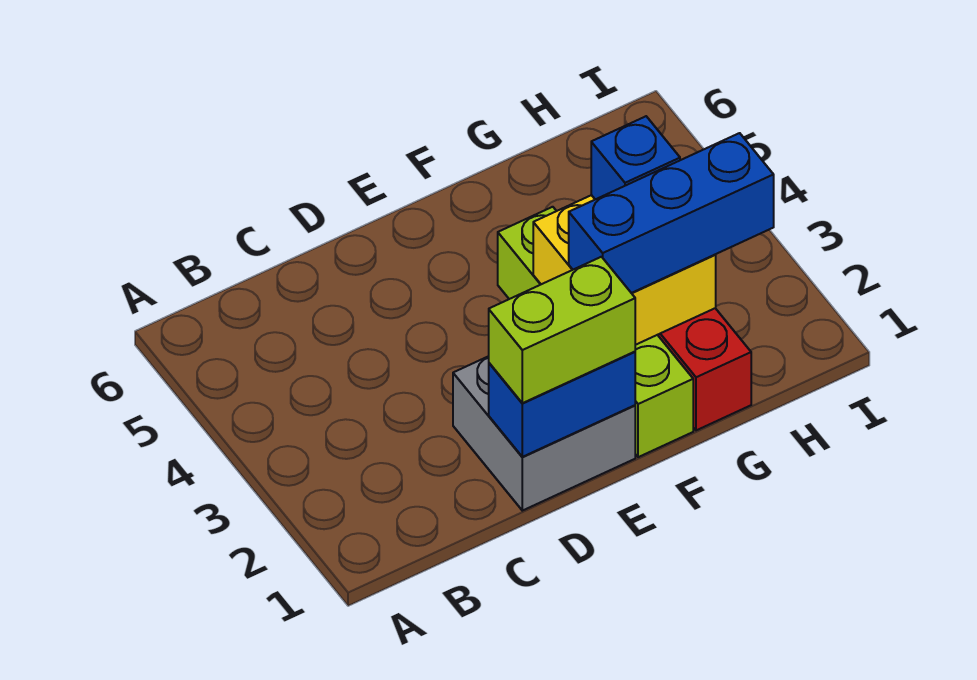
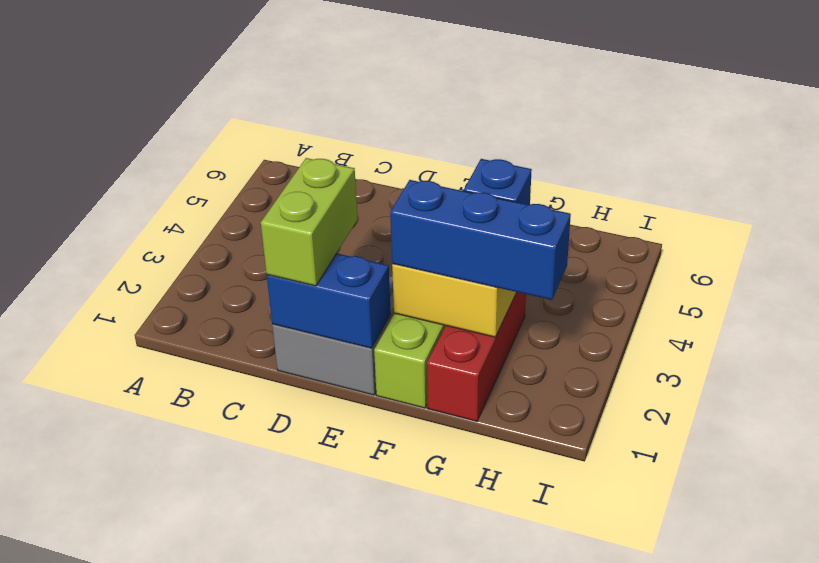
lime brick D1:E1 level 3 -> lime brick D1:D2 level 3

